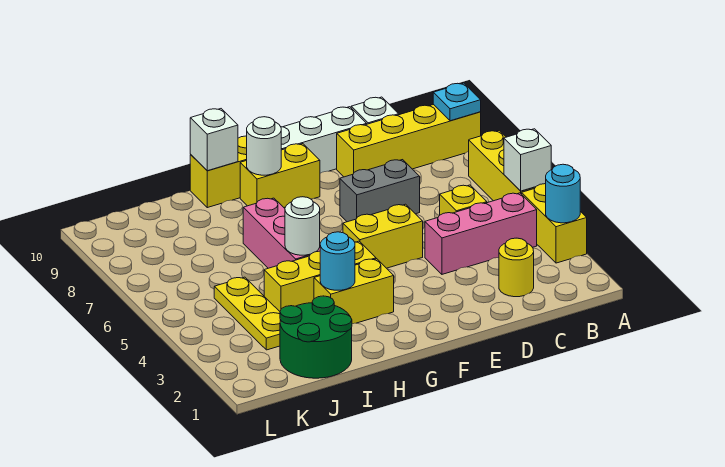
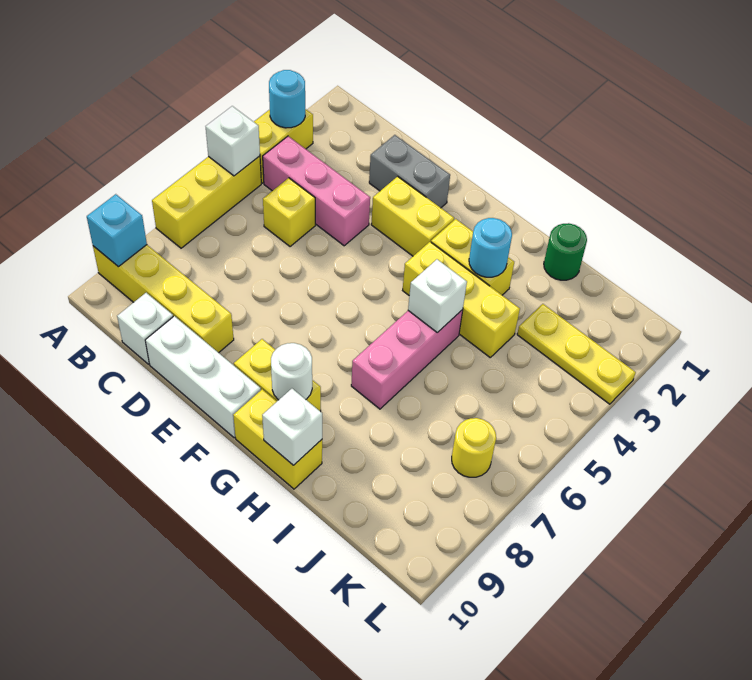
cyan plate A9 level 2 -> cyan brick A9 level 2
yellow round brick C2 level 1 -> yellow round brick K7 level 1
grey brick D7:E7 level 1 -> grey brick D2:E2 level 1
yellow brick E5:F5 level 1 -> yellow brick E3:F3 level 1
white round brick H5 level 2 -> white brick H5 level 2
green round brick I1:J2 level 1 -> green round brick I1 level 1
yellow plate J3:J5 level 1 -> yellow plate J3:L3 level 1

